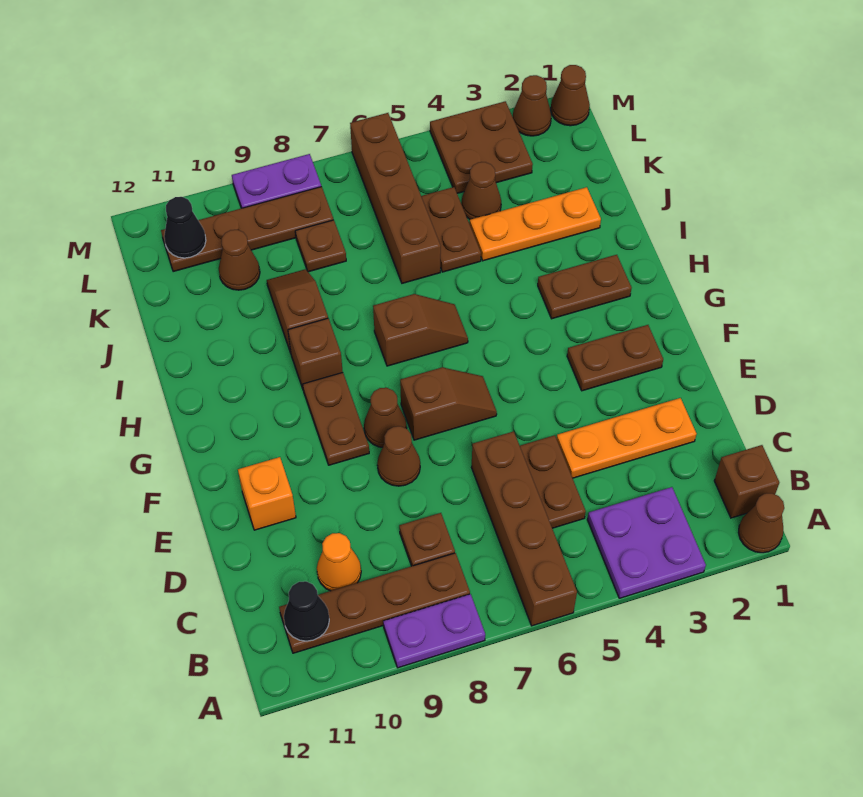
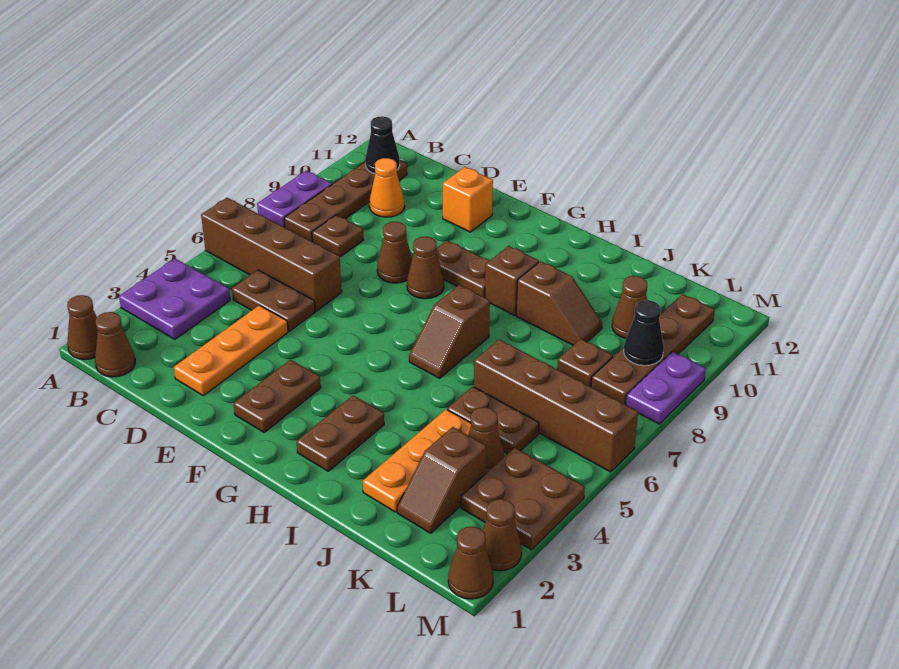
brown brick B1 level 1 -> brown cone B1 level 1
brown slope F6:F7 level 1 top 7 -> brown slope K2:K3 level 1 top 3
black cone L11 level 2 -> black cone L9 level 2

